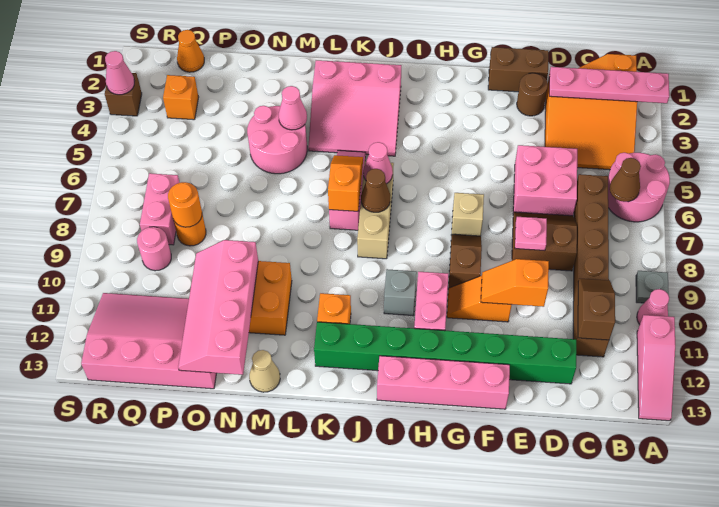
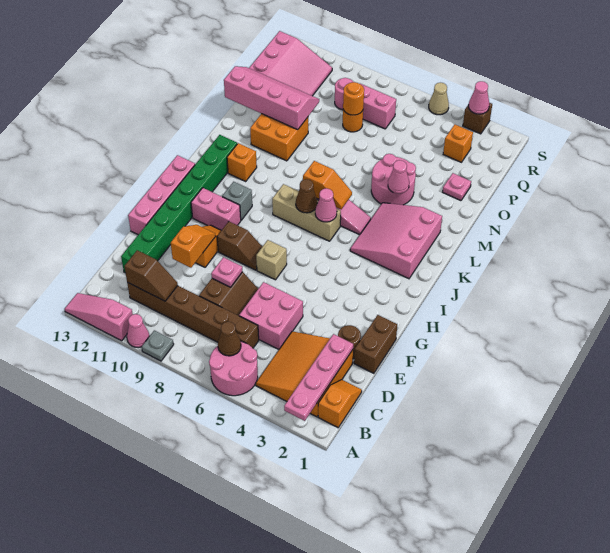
tan cone M13 level 1 -> tan cone S5 level 1
none -> pink plate O2 level 1
orange cone Q1 level 1 -> none

